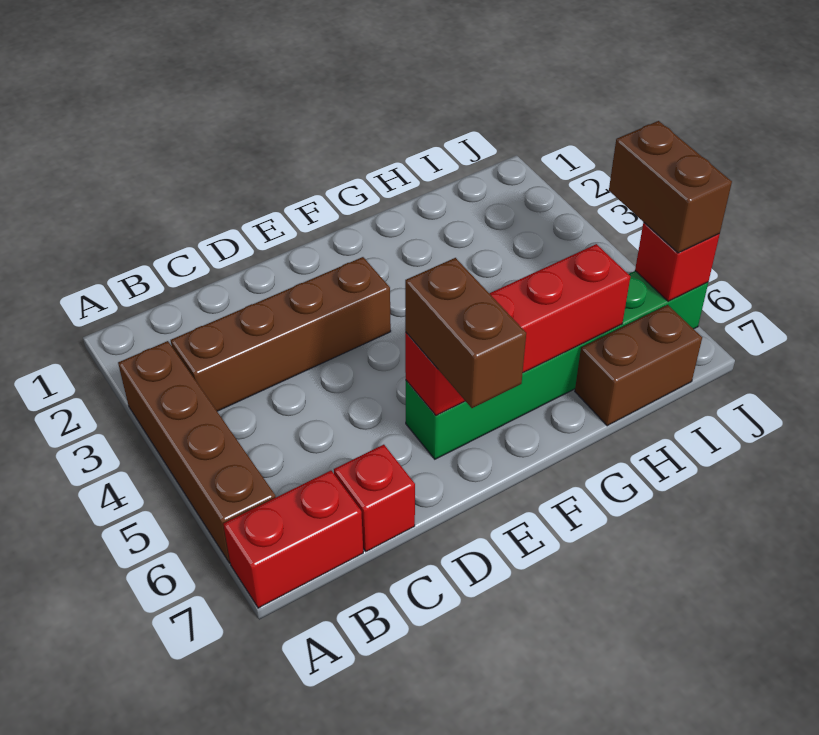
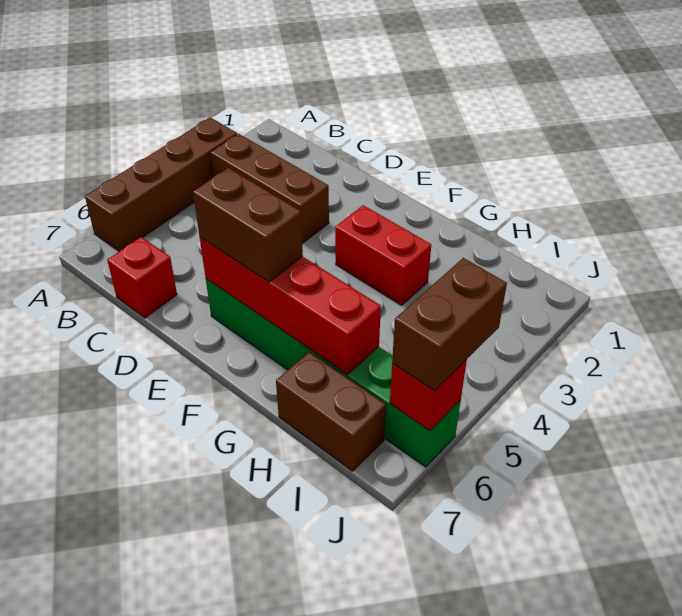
red brick A7:B7 level 1 -> red brick F3:G3 level 1
brown brick B3:E3 level 1 -> brown brick B3:D3 level 1
brown brick E6:E7 level 3 -> brown brick E6:F6 level 3

